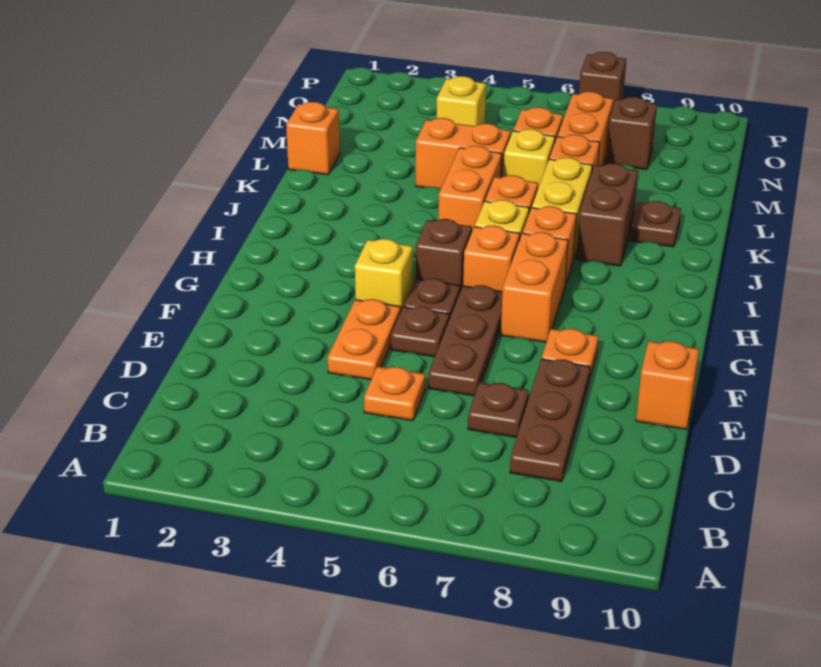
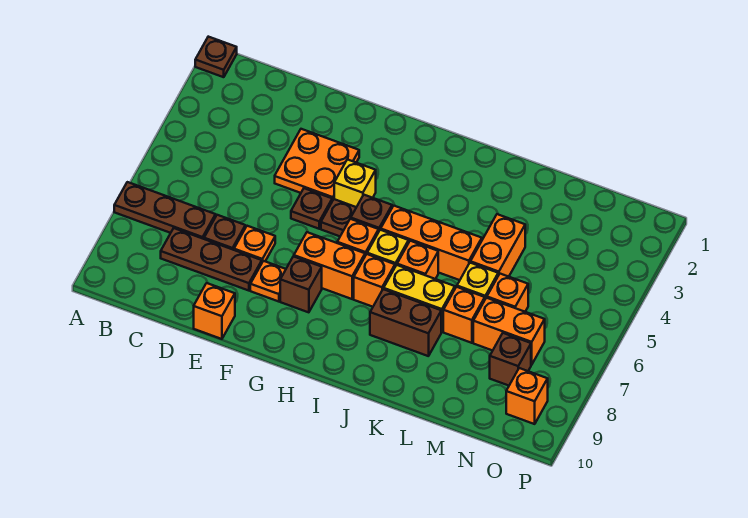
orange plate D5 level 1 -> orange plate E7 level 1
orange plate E4:F4 level 1 -> orange plate E3:F4 level 1
brown plate E6:G6 level 1 -> brown plate A7:C7 level 1
orange brick J5:K5 level 1 -> orange brick I5:K5 level 1
brown plate K9 level 1 -> brown plate A1 level 1
orange brick L1 level 1 -> orange brick O9 level 1
yellow brick N4 level 1 -> none
brown brick P7 level 1 -> brown brick G8 level 1

